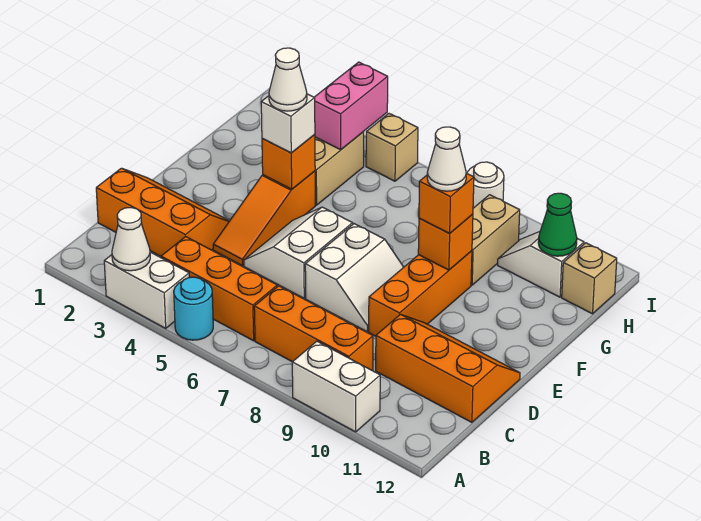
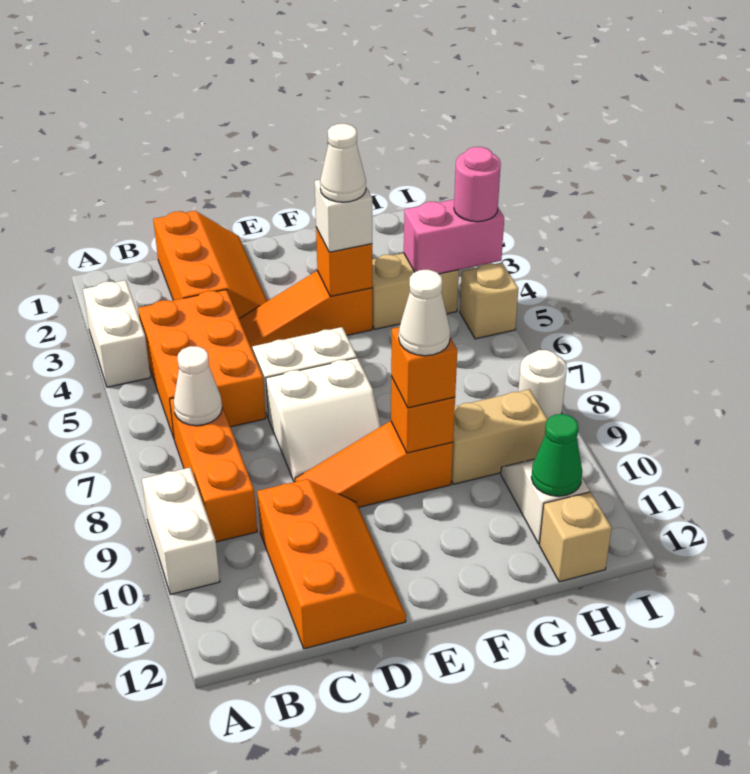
white cone A3 level 2 -> white cone B7 level 2
cyan round brick A5 level 1 -> none
orange brick B4:B6 level 1 -> orange brick B4:C6 level 1
orange brick D9:F9 level 1 -> orange slope D9:F9 level 1 top F
none -> pink round brick I4 level 3

